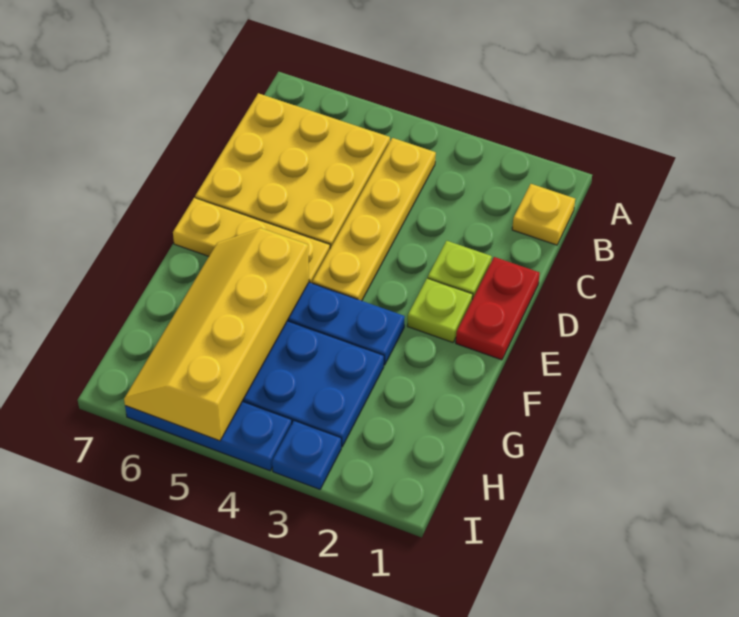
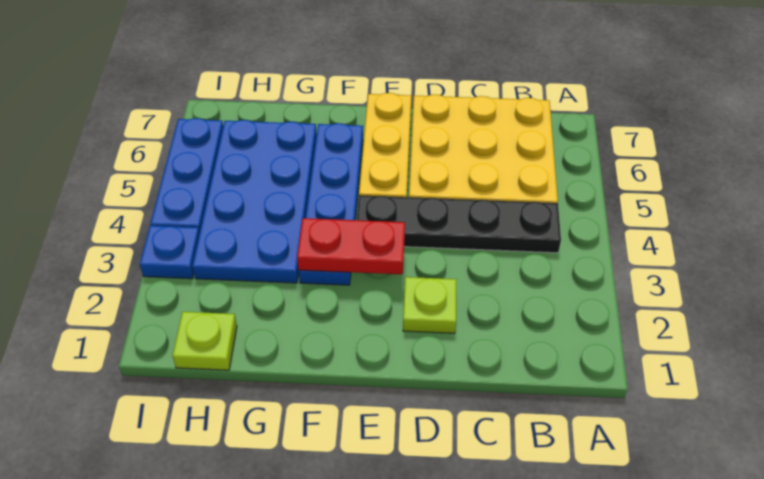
yellow plate B1 level 1 -> none
yellow plate B4:E4 level 1 -> black plate B4:E4 level 1
red plate D1:E1 level 1 -> red plate E3:F3 level 2
lime plate E2 level 1 -> lime plate H1 level 1
yellow slope F5:I6 level 2 top 5 -> none

